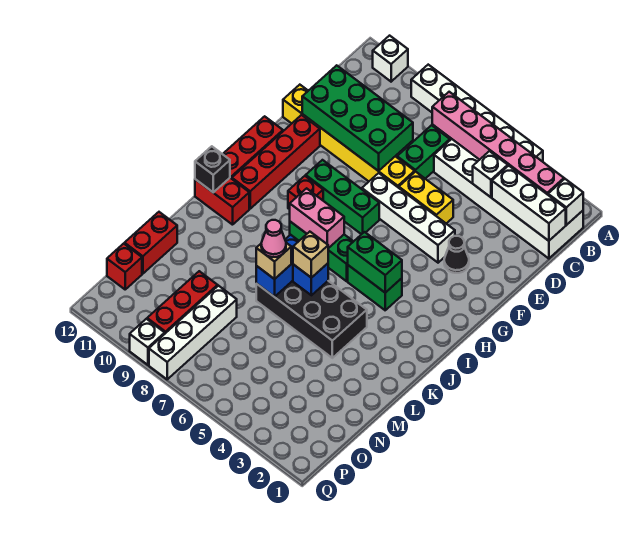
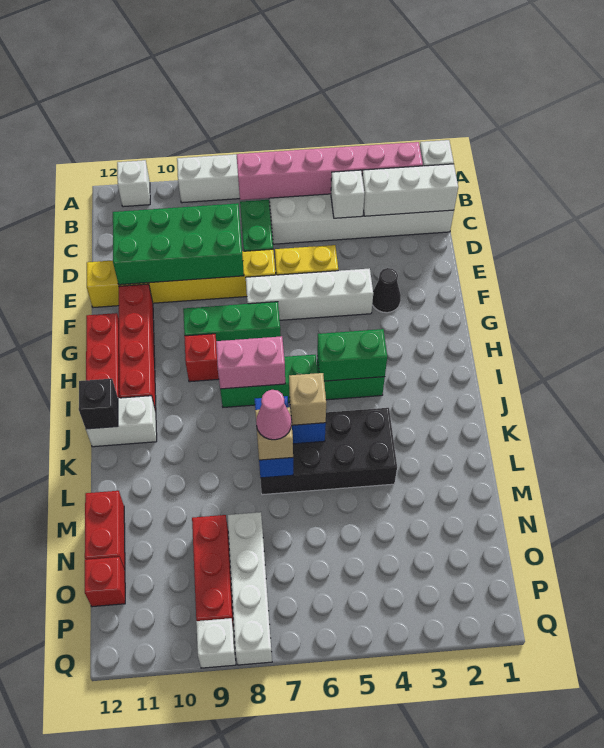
red brick J11:J12 level 1 -> white brick J11:J12 level 1

